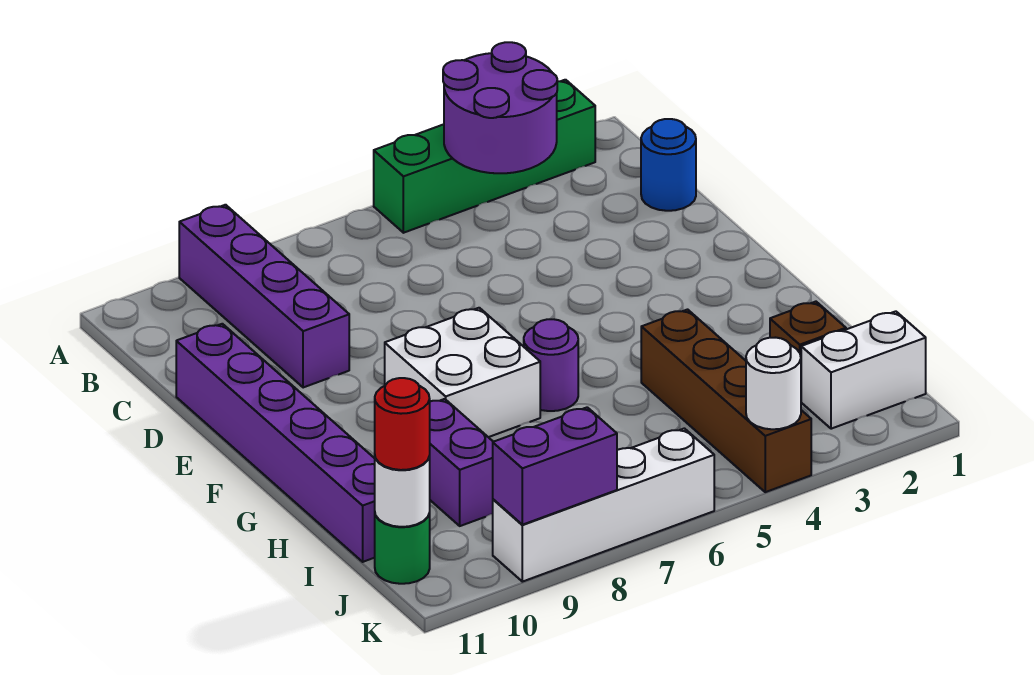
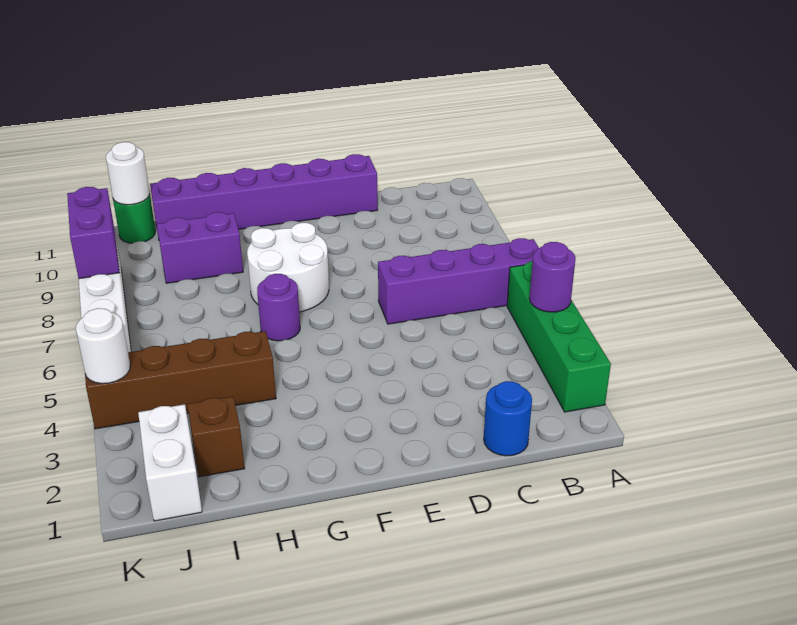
purple round brick A3:B4 level 2 -> purple round brick A4 level 2
purple brick A9:D9 level 1 -> purple brick A6:D6 level 1
white brick F7:G8 level 1 -> white round brick F7:G8 level 1
red round brick J11 level 3 -> none

